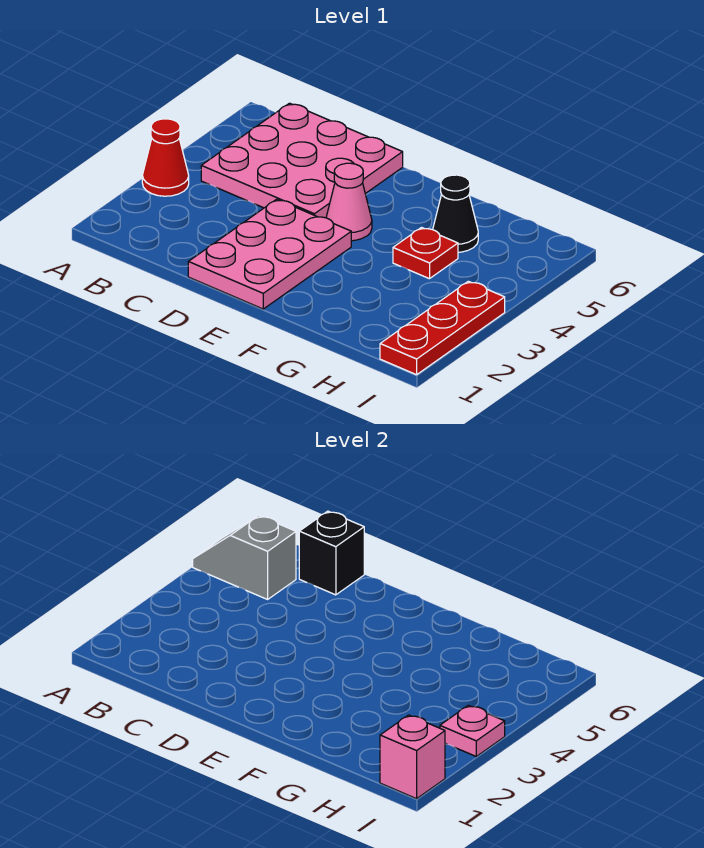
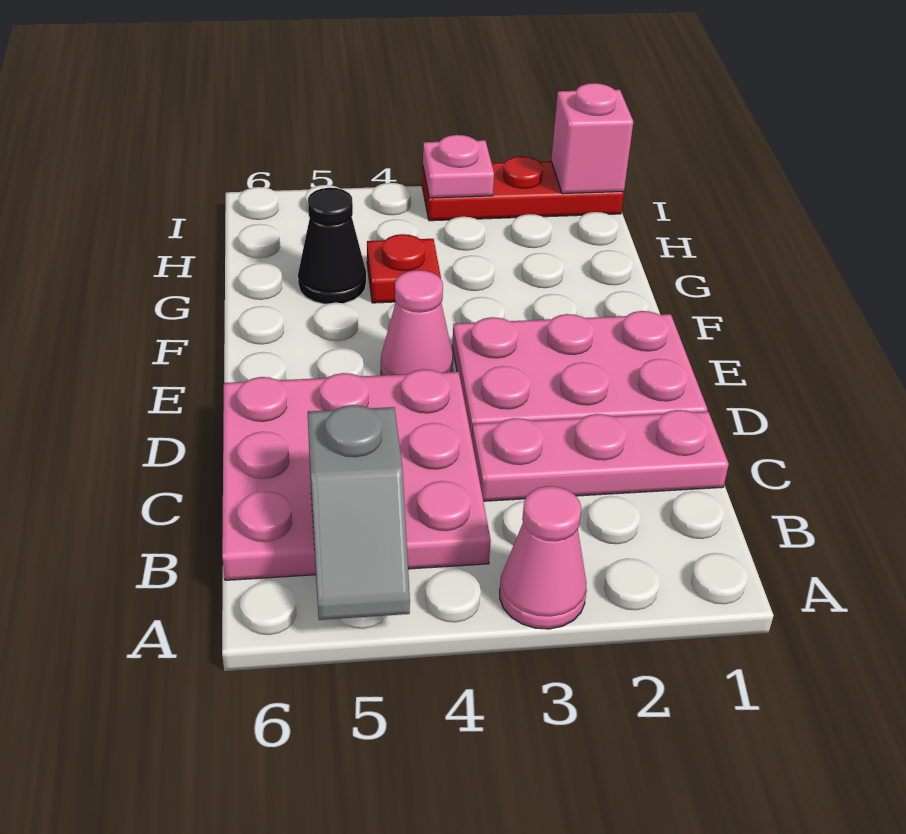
red cone A3 level 1 -> pink cone A3 level 1
none -> pink plate C1:C3 level 1
black brick C6 level 2 -> none

